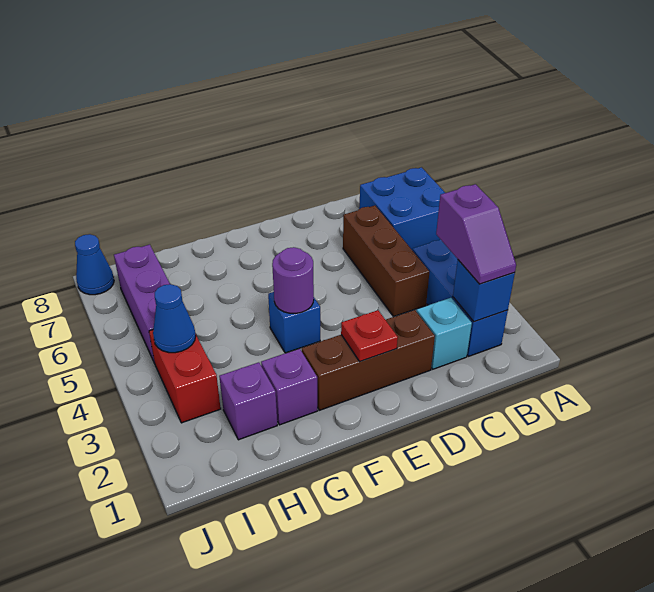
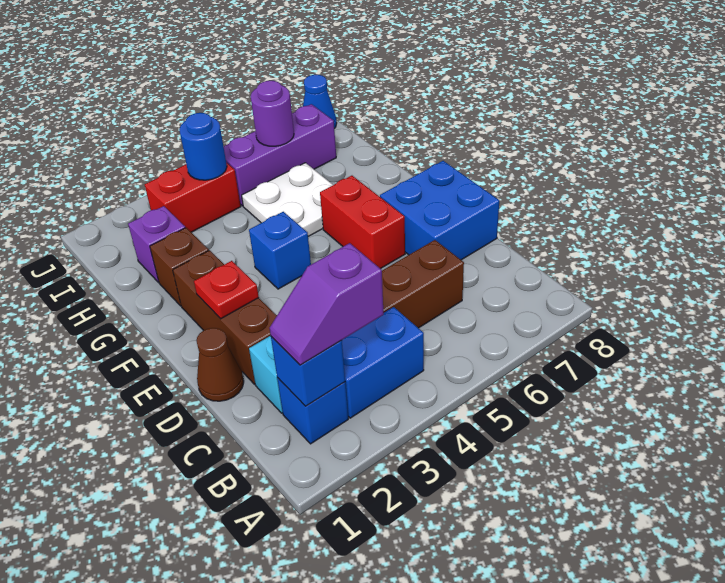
blue brick A6:B7 level 1 -> blue brick D7:E8 level 1
none -> brown cone D1 level 1
none -> red brick E6:F6 level 1
purple round brick F4 level 2 -> purple round brick I6 level 2
purple brick G2 level 1 -> brown brick G2 level 1
none -> white plate G5:H6 level 1
blue cone I4 level 2 -> blue round brick I4 level 2

